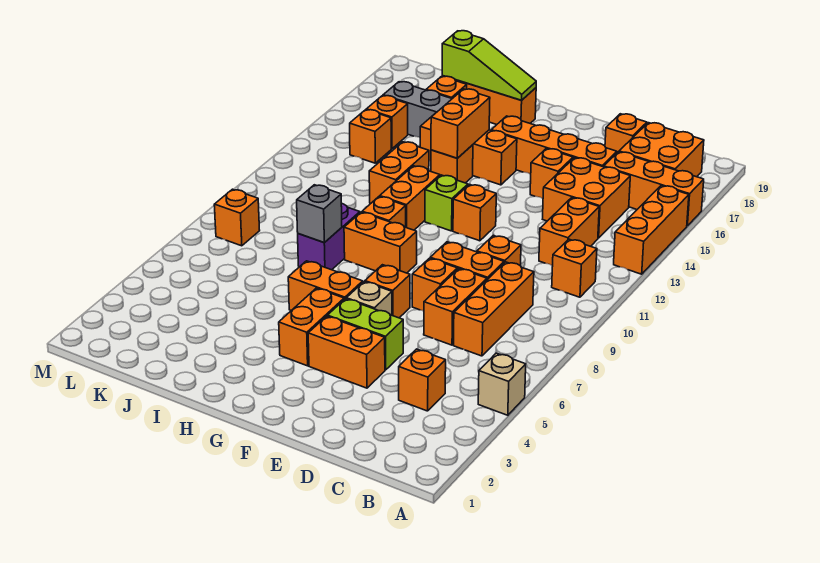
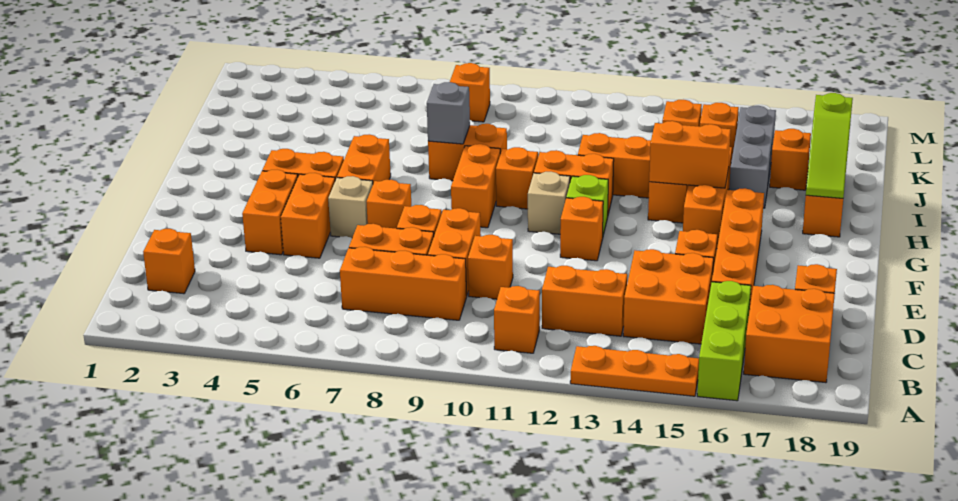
tan brick A5 level 1 -> tan brick G11 level 1
orange brick A13:A15 level 1 -> orange plate A13:A15 level 1
orange brick A16:C16 level 1 -> lime brick A16:C16 level 1
orange brick C4 level 1 -> orange brick C2 level 1
lime brick E5:F5 level 1 -> orange brick E5:F5 level 1
purple brick I8:I9 level 1 -> orange brick I8:I9 level 1

